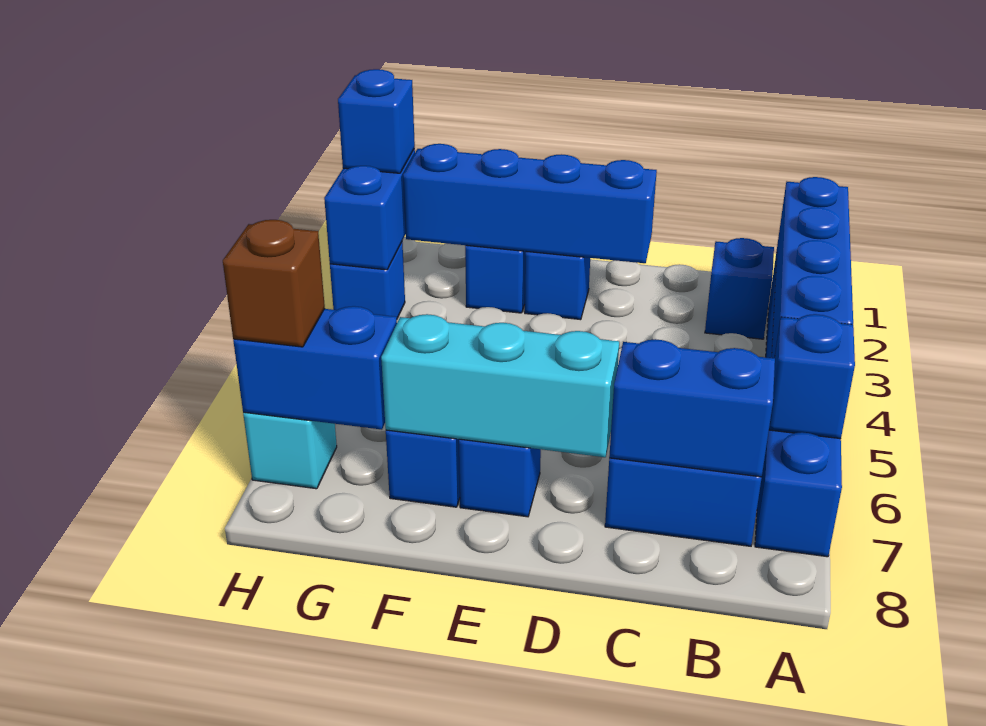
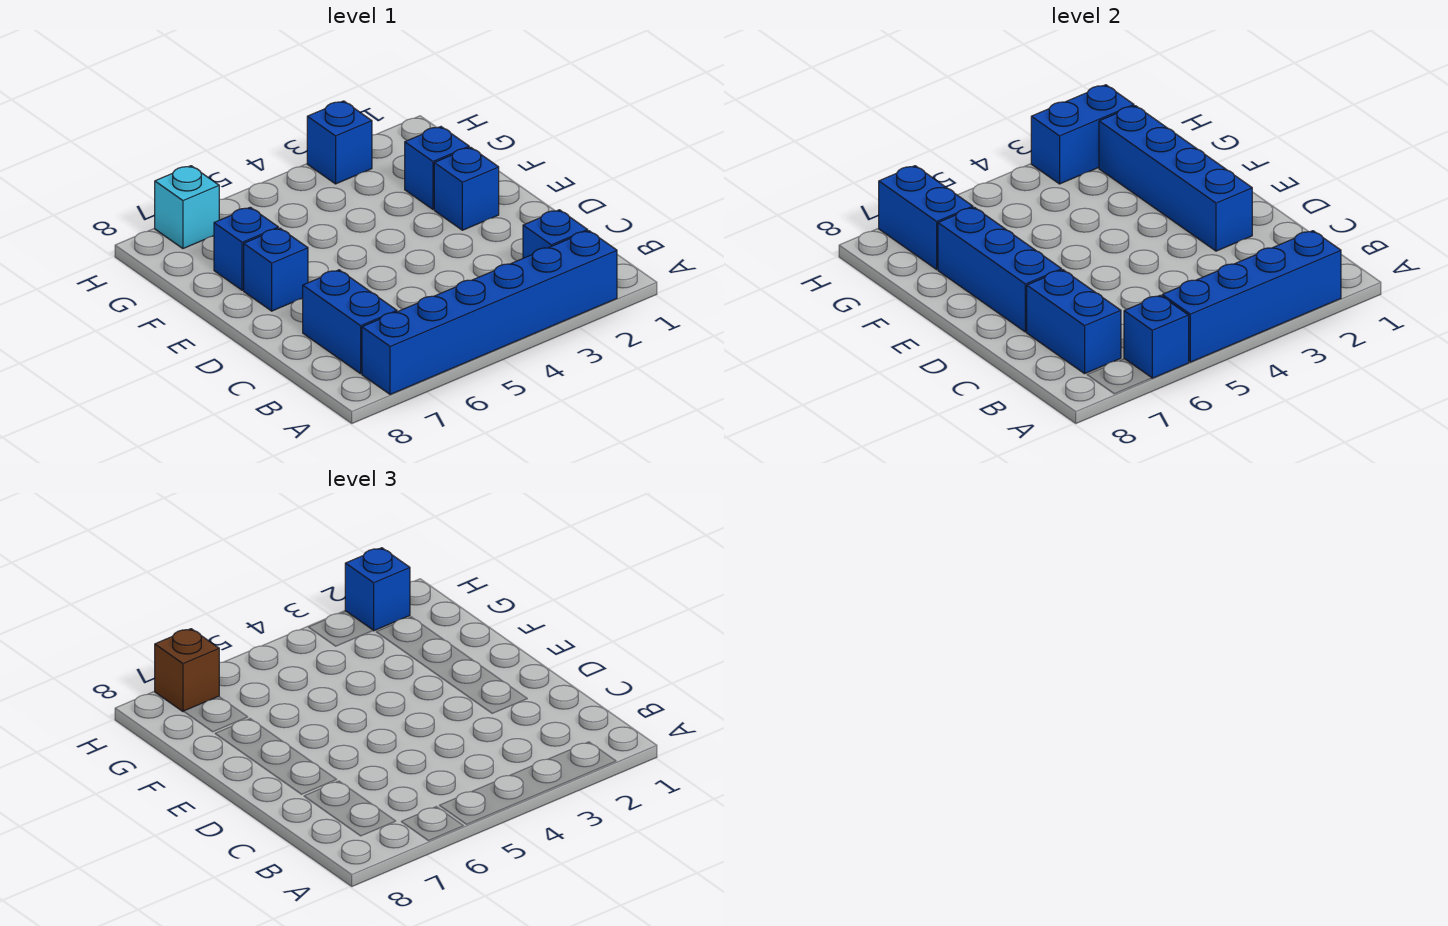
cyan brick D7:F7 level 2 -> blue brick D7:F7 level 2

